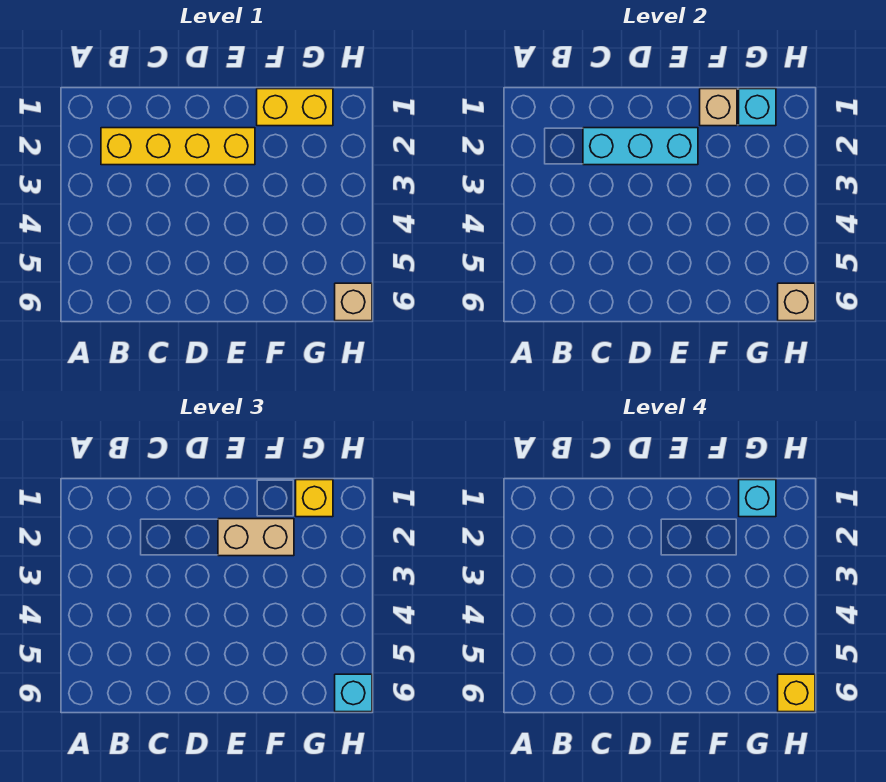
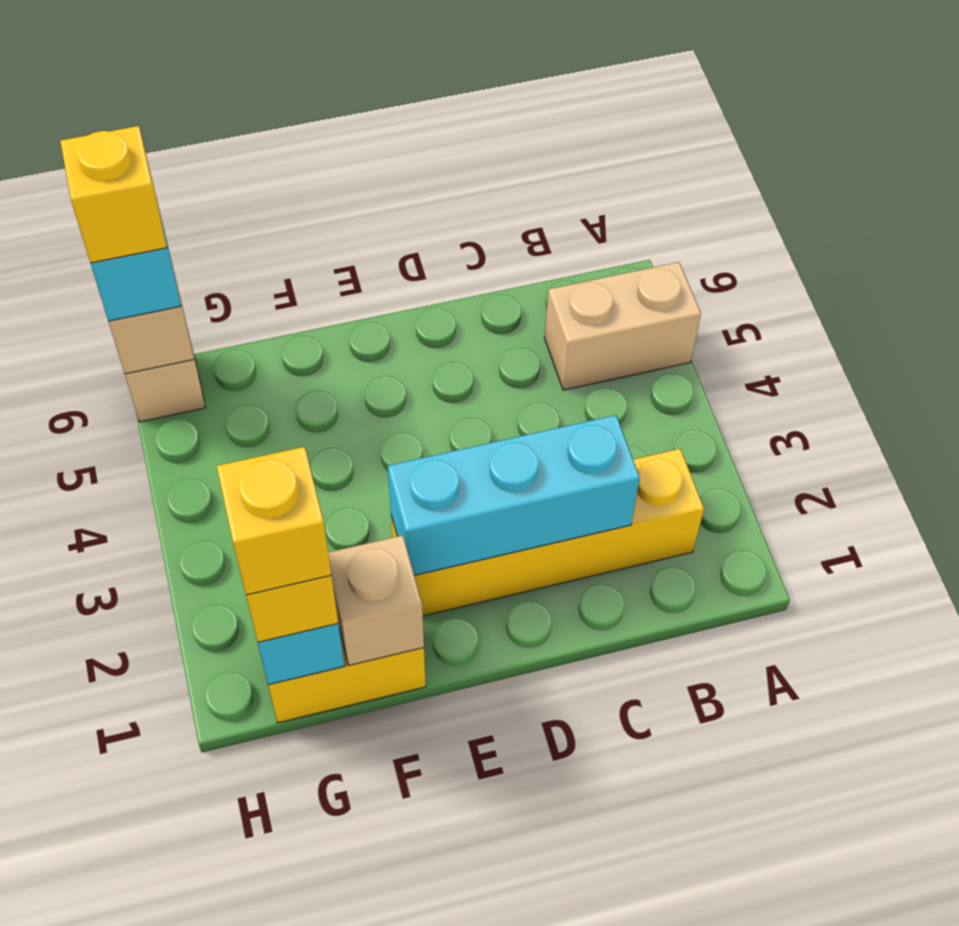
tan brick E2:F2 level 3 -> tan brick A5:B5 level 1
cyan brick G1 level 4 -> yellow brick G1 level 4

